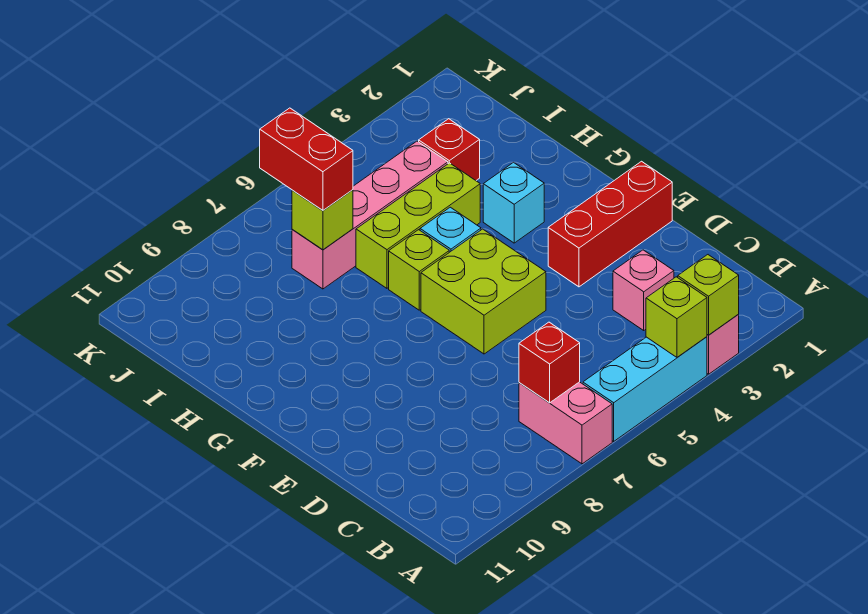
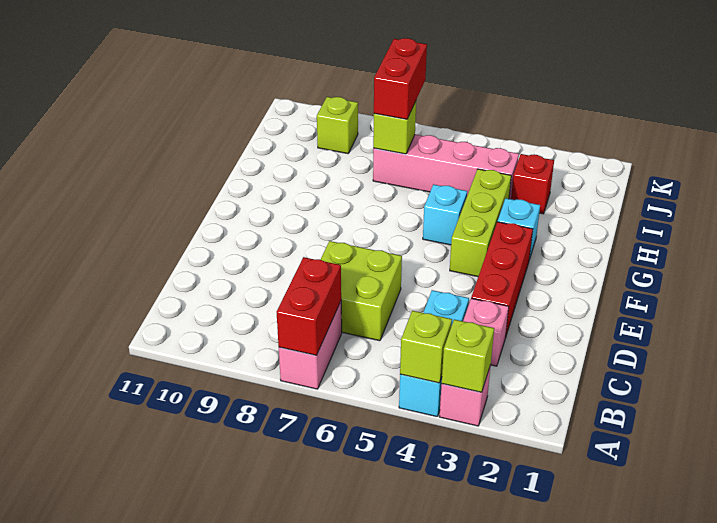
cyan brick A4:A6 level 1 -> cyan brick A4:C4 level 1
red brick B7 level 2 -> red brick A7:B7 level 2
red brick E1:E3 level 1 -> red brick D3:F3 level 1
lime brick E5:F6 level 1 -> lime brick C6:D7 level 1
lime brick G6 level 1 -> lime brick J9 level 1
lime brick H4:H6 level 1 -> lime brick F4:H4 level 1

